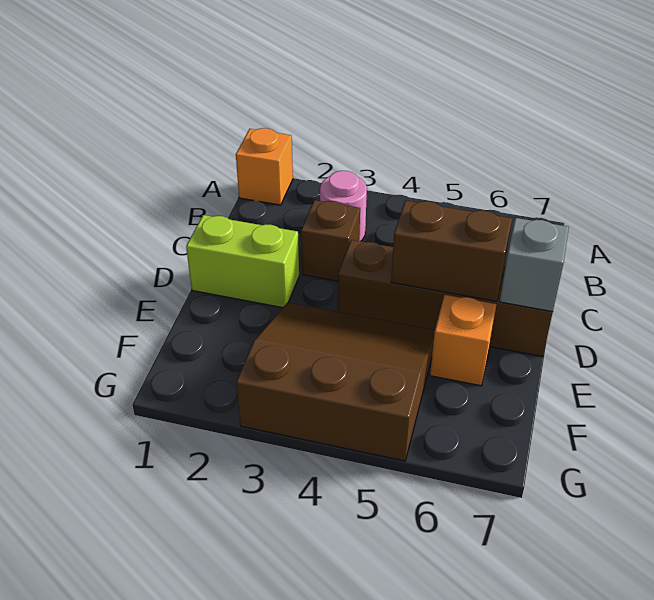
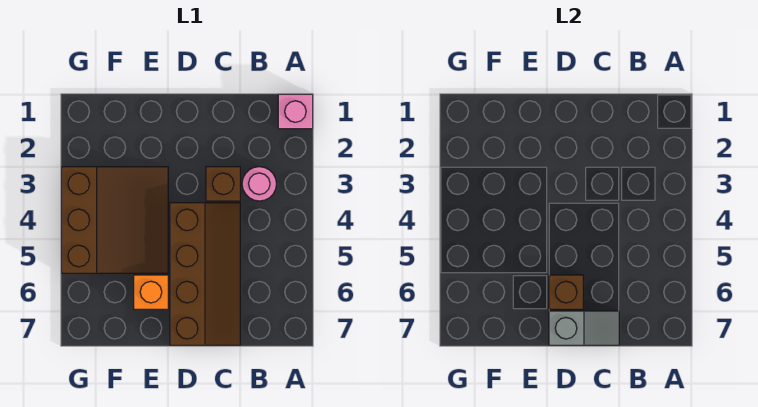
orange brick A1 level 1 -> pink brick A1 level 1
lime brick D1:D2 level 1 -> none
brown brick D5:D6 level 2 -> brown brick D6 level 2

